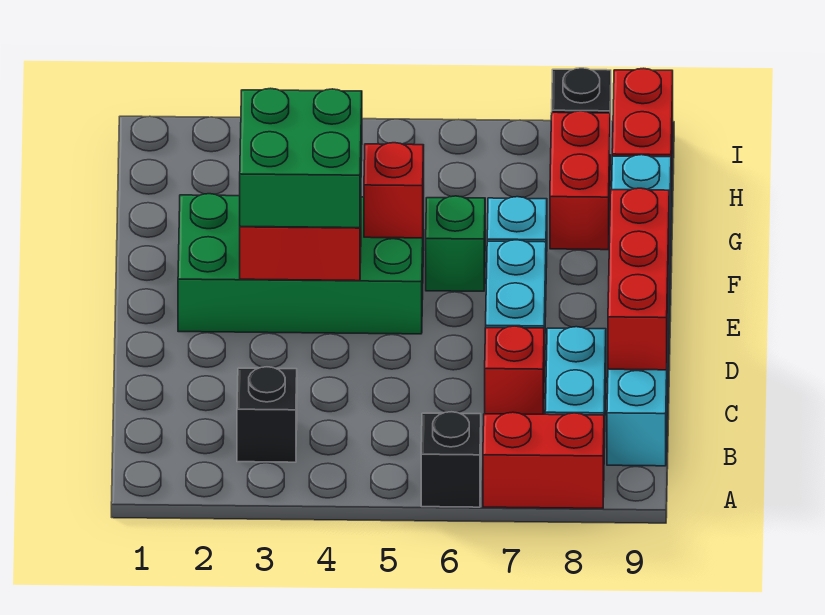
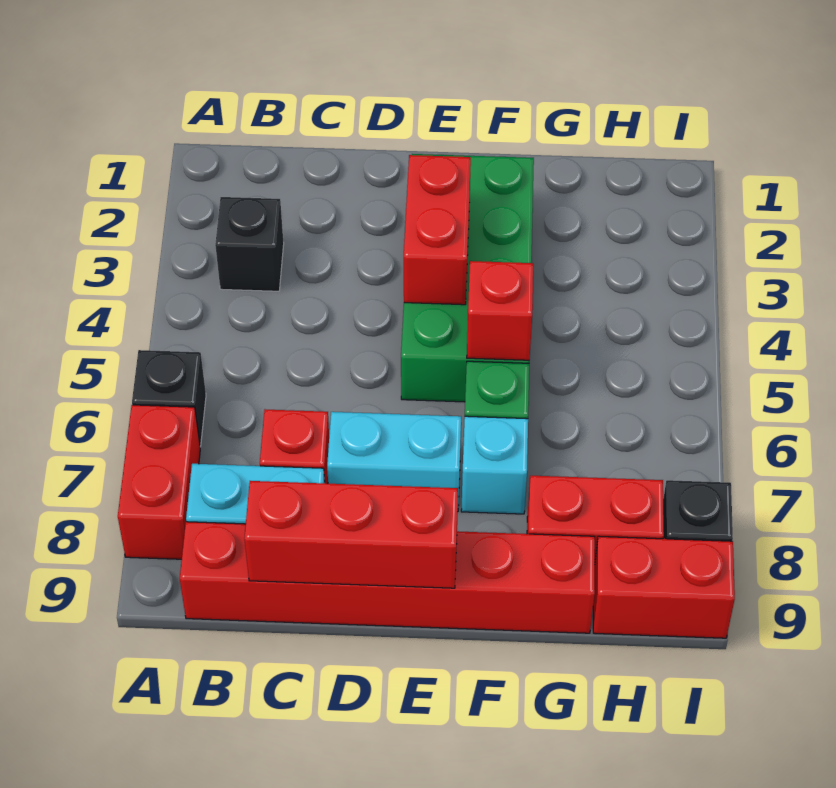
cyan brick B9:G9 level 1 -> red brick B9:G9 level 1
green brick E3:F4 level 3 -> none

